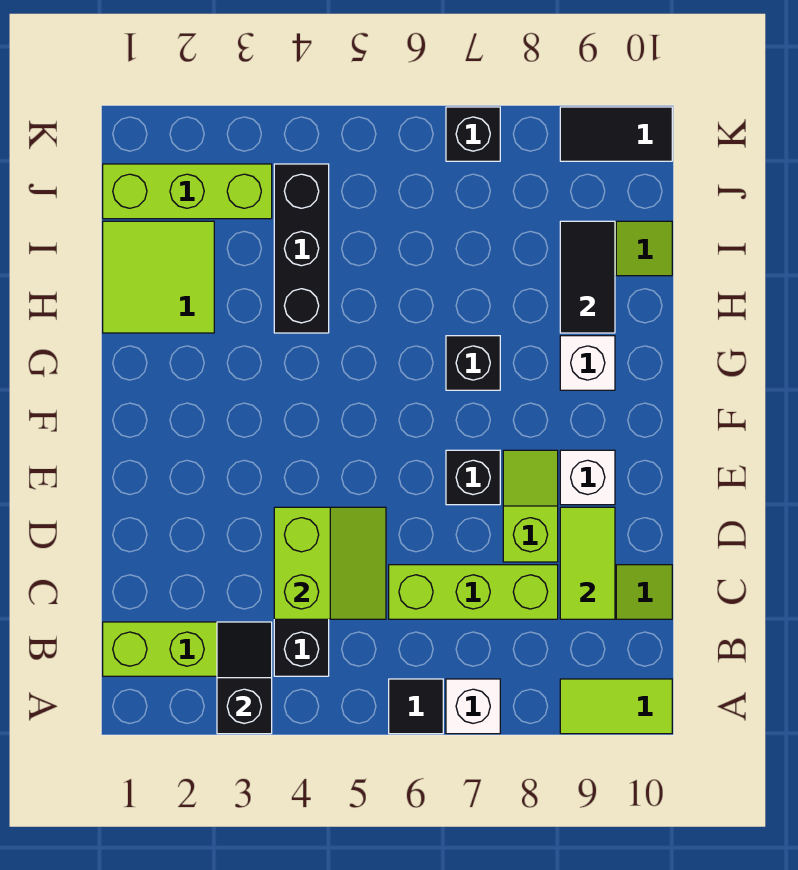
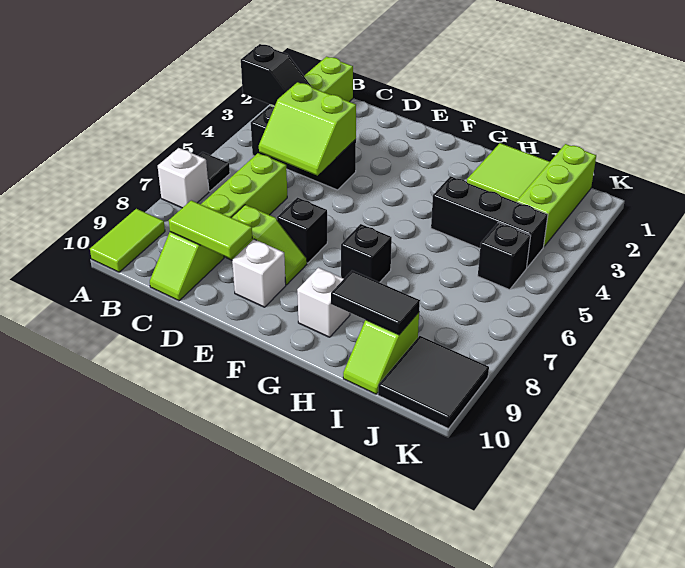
black brick K7 level 1 -> black brick J5 level 1
black tile K9:K10 level 1 -> black tile J9:K10 level 1

